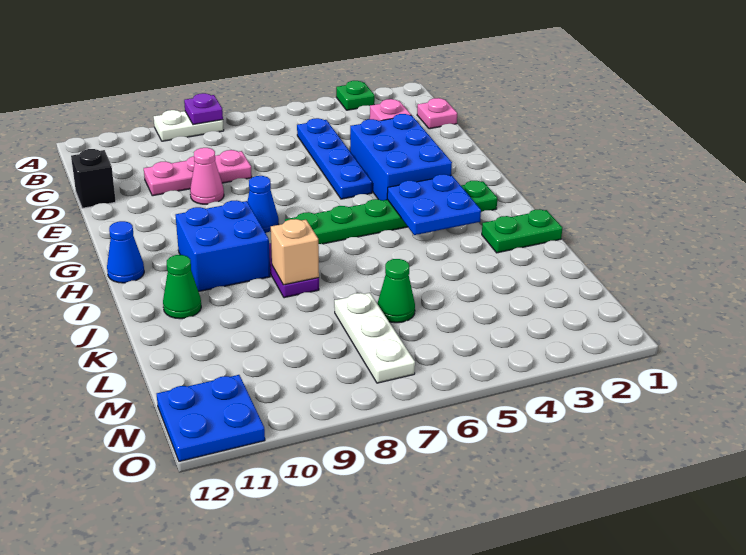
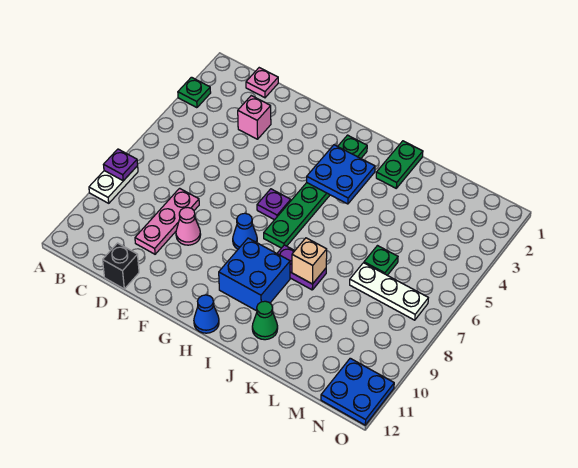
blue plate C5:F5 level 1 -> none
blue brick E3:G4 level 1 -> none
none -> purple plate G6 level 1
green cone L6 level 1 -> green plate L6 level 1

